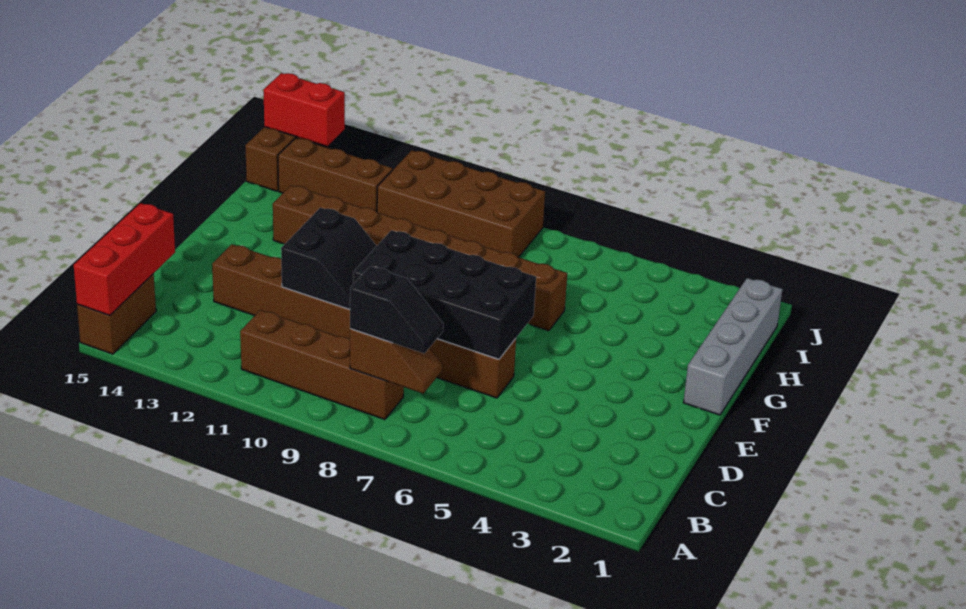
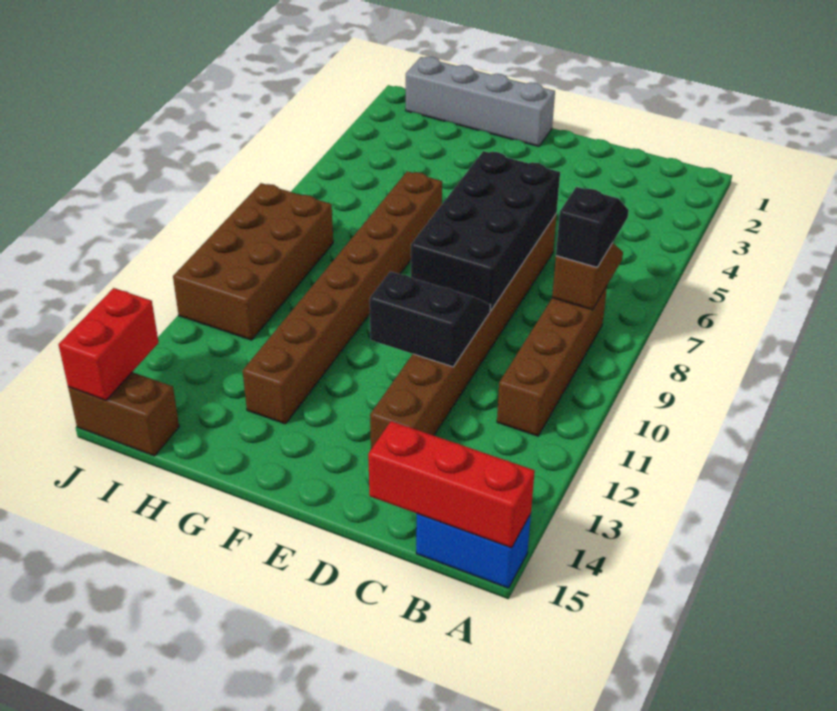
brown brick A15:B15 level 1 -> blue brick A15:B15 level 1
brown brick I12:I14 level 1 -> none

